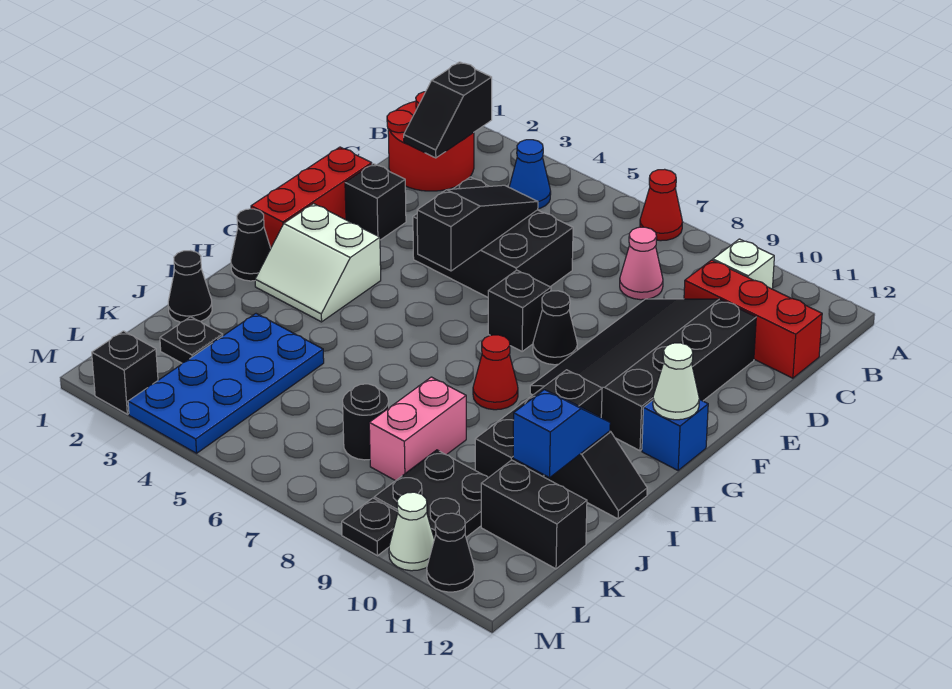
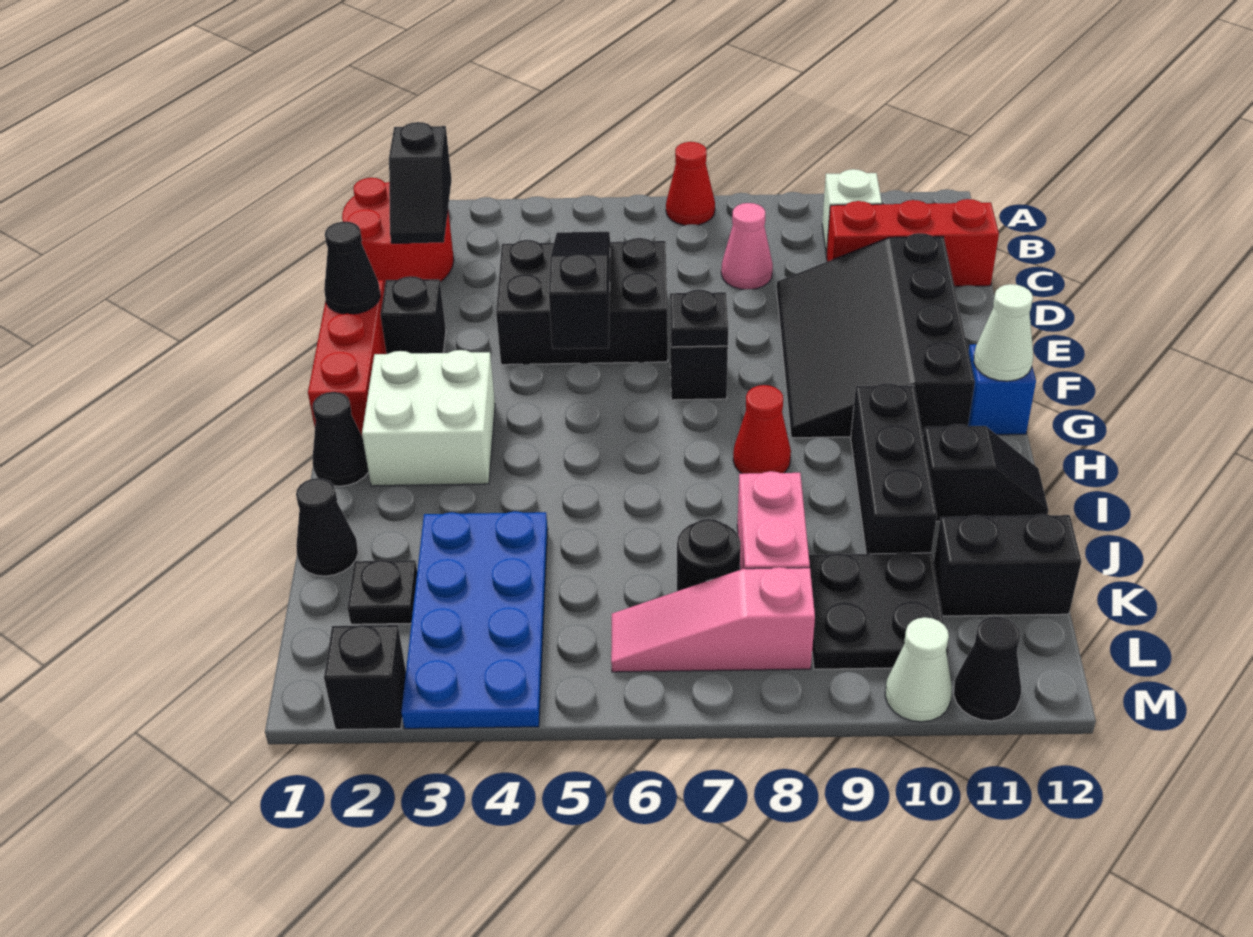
blue cone B4 level 1 -> none
black cone F8 level 1 -> black cone E1 level 2
white slope G2:H3 level 1 top G -> white brick G2:H3 level 1
blue slope I11:J11 level 2 top J -> none
none -> pink slope L6:L8 level 1 top 8
black plate M9 level 1 -> black plate F7 level 2

